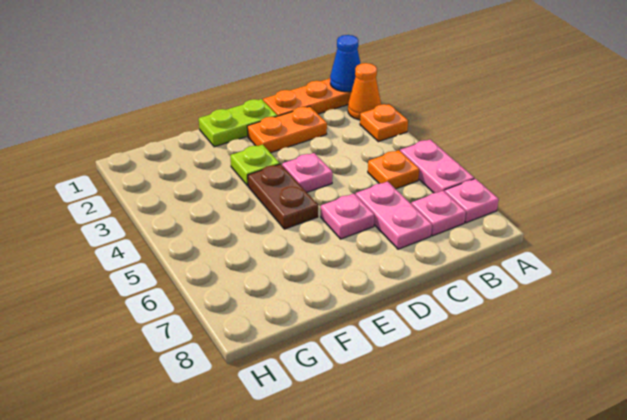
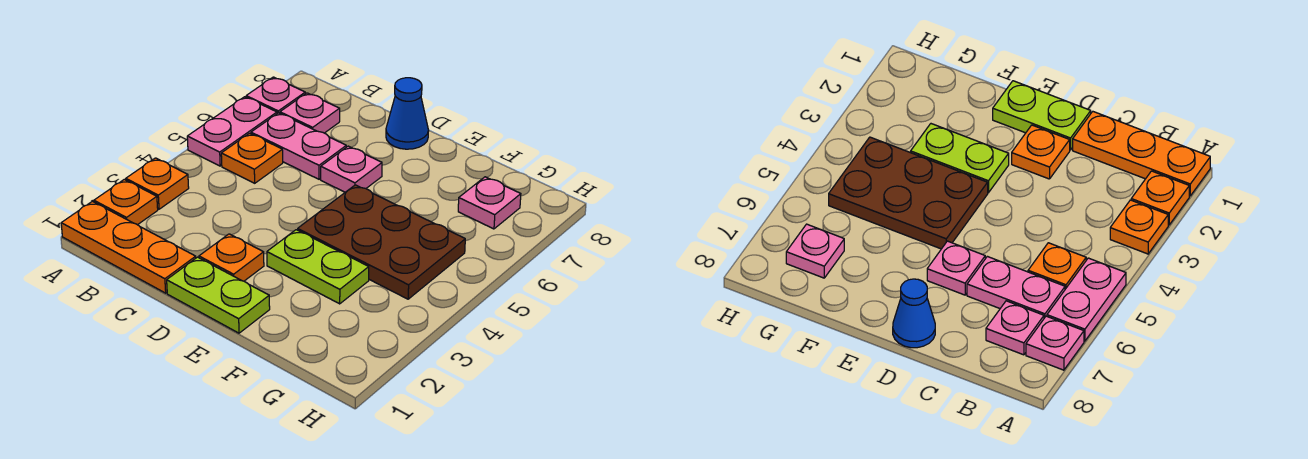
blue cone A1 level 2 -> blue cone D8 level 1
orange cone A2 level 1 -> orange plate A2 level 1
orange plate C2:D2 level 1 -> orange plate D2 level 1
pink plate C6:C7 level 1 -> pink plate B6:C6 level 1
pink plate D4 level 1 -> pink plate G7 level 1
lime plate E3 level 1 -> lime plate E3:F3 level 1
brown plate E4:E5 level 1 -> brown plate E4:G5 level 1

